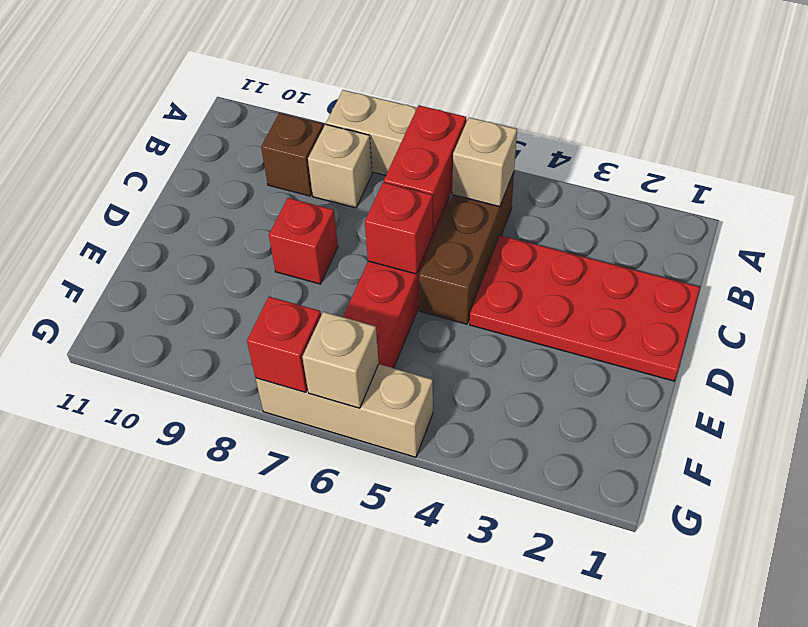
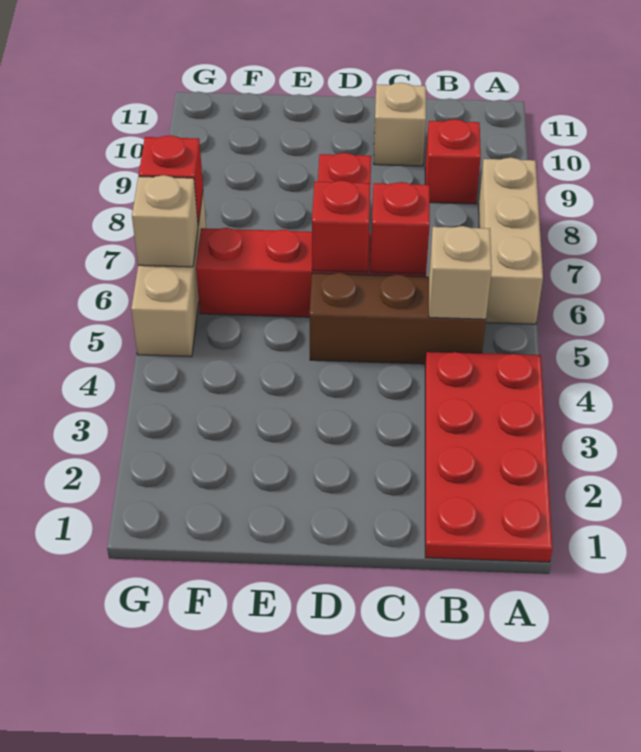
red brick B6:C6 level 2 -> red brick C6 level 2
tan brick B8 level 1 -> tan brick C10 level 1
brown brick B9 level 1 -> red brick B9 level 1
red plate C1:D4 level 1 -> red plate A1:B4 level 1

